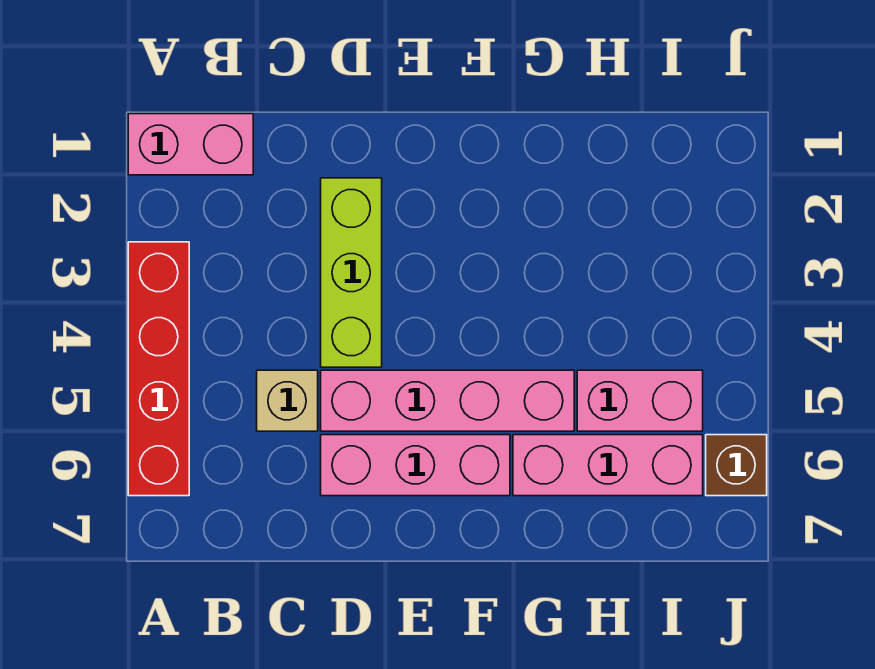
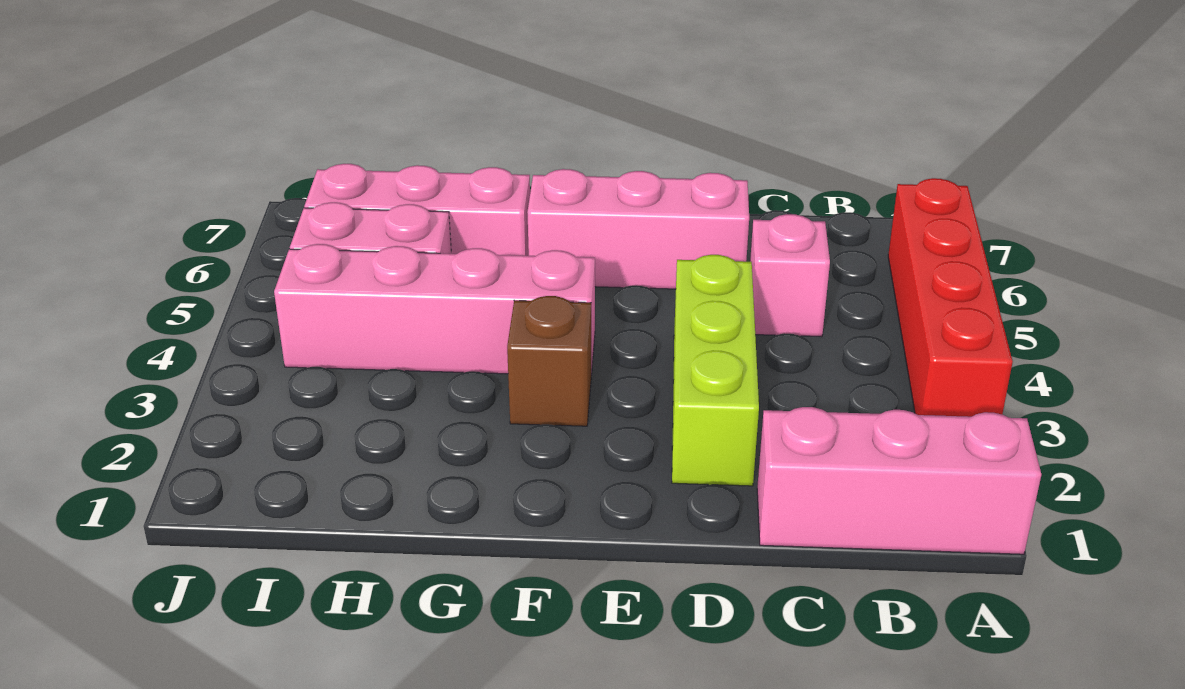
pink brick A1:B1 level 1 -> pink brick A1:C1 level 1
tan brick C5 level 1 -> pink brick C5 level 1
pink brick D5:G5 level 1 -> pink brick F4:I4 level 1
brown brick J6 level 1 -> brown brick F3 level 1

